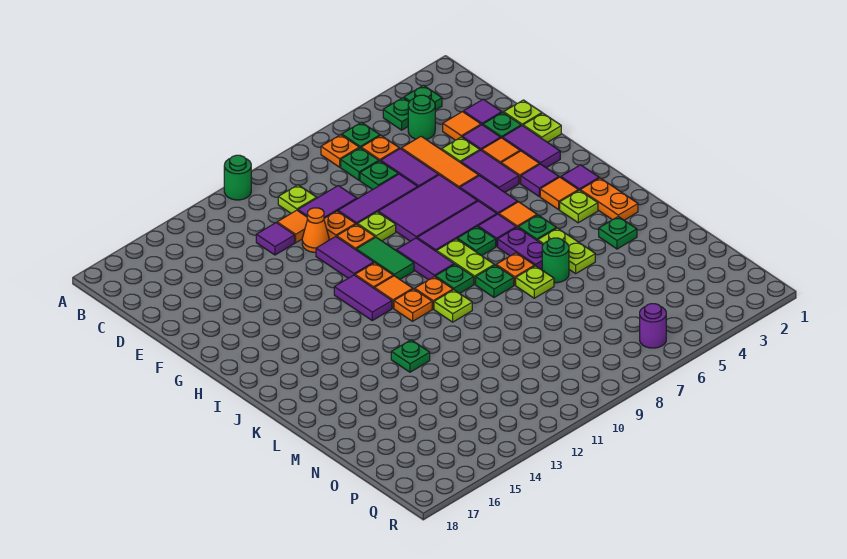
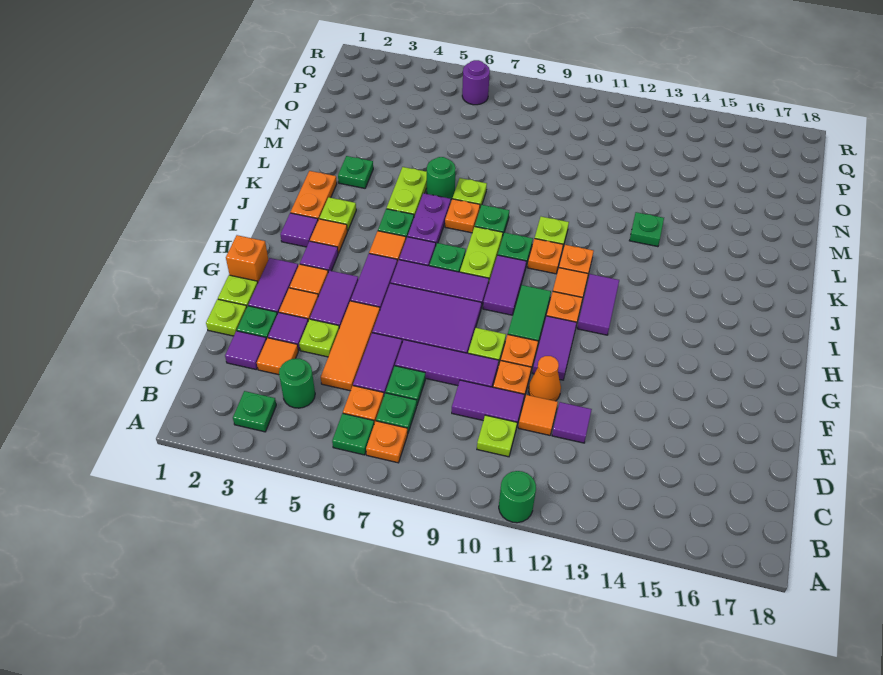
green plate B4 level 1 -> none
none -> orange brick G1 level 1

